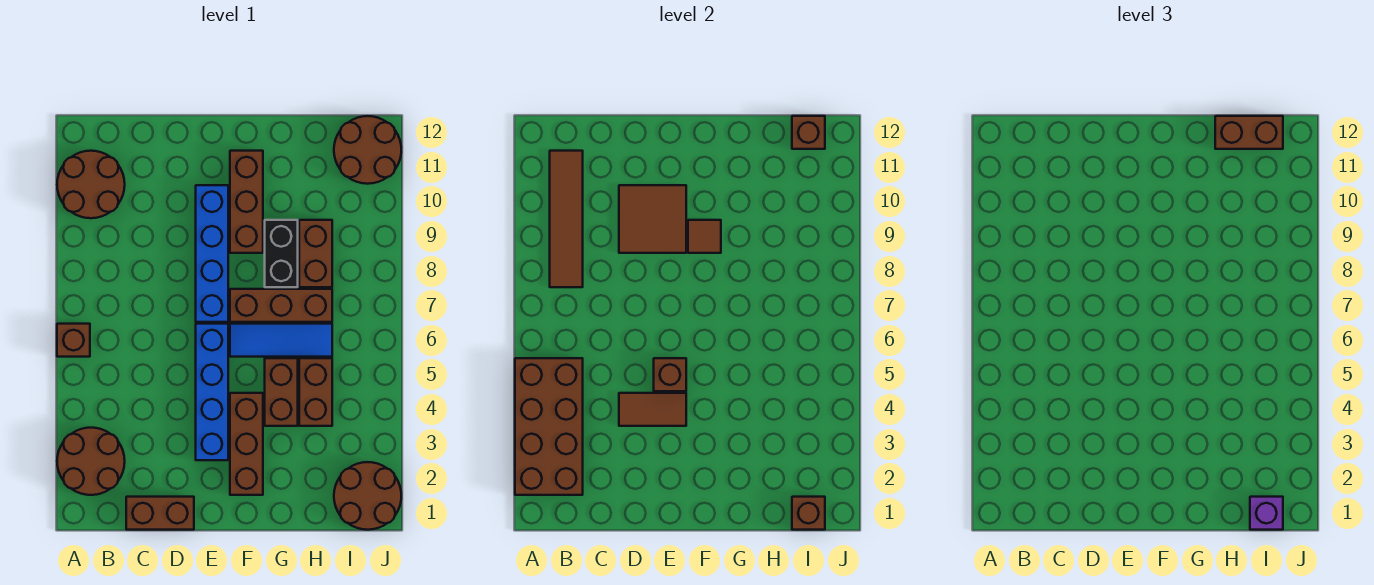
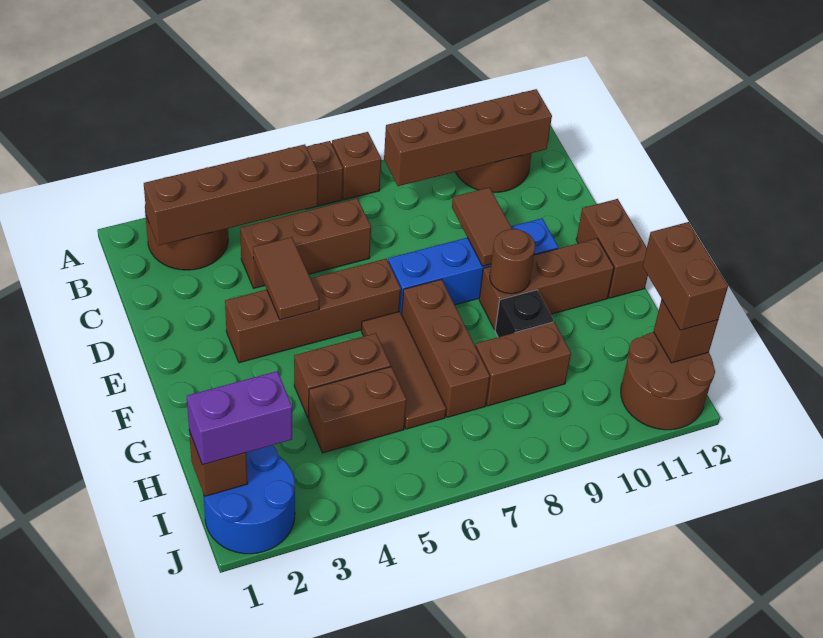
brown brick A2:B5 level 2 -> brown brick B2:B5 level 2
brown tile B8:B11 level 2 -> brown brick B8:B11 level 2
brown brick C1:D1 level 1 -> brown brick E12:F12 level 1
brown tile D9:E10 level 2 -> brown tile D9:E9 level 2
blue brick E3:E6 level 1 -> brown brick E3:E6 level 1
brown brick E5 level 2 -> brown brick A7 level 1
brown brick F2:F4 level 1 -> brown brick C4:C6 level 1
blue tile F6:H6 level 1 -> brown tile F6:H6 level 1
brown tile F9 level 2 -> brown round brick F9 level 2
black brick G8:G9 level 1 -> black brick G9 level 1
brown round brick I1:J2 level 1 -> blue round brick I1:J2 level 1
purple brick I1 level 3 -> purple brick I1:I2 level 3

